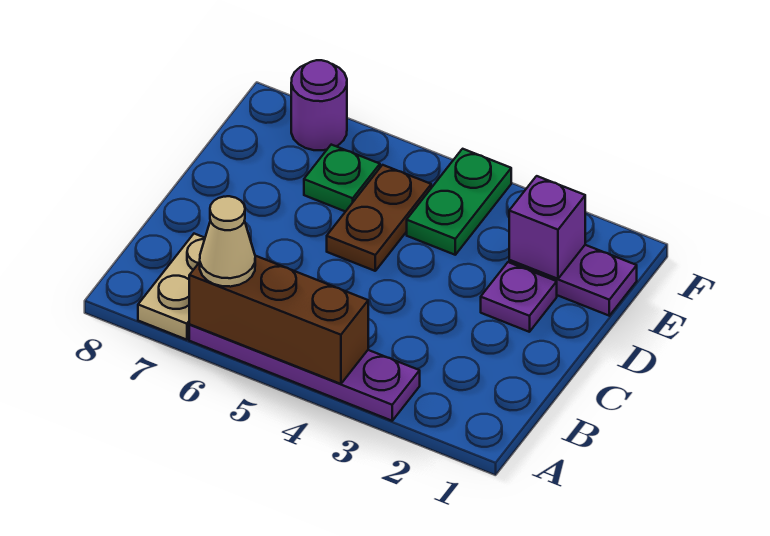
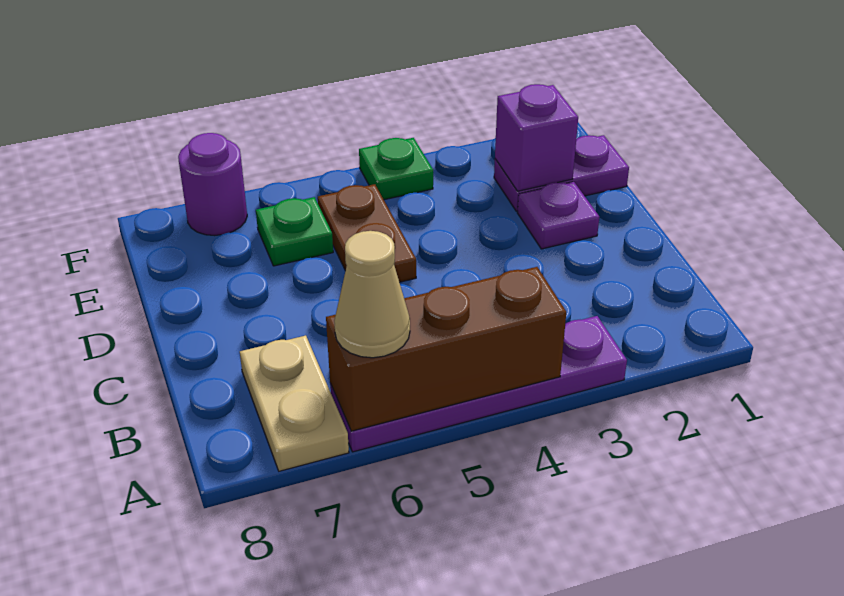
green plate E4:F4 level 1 -> green plate F4 level 1

